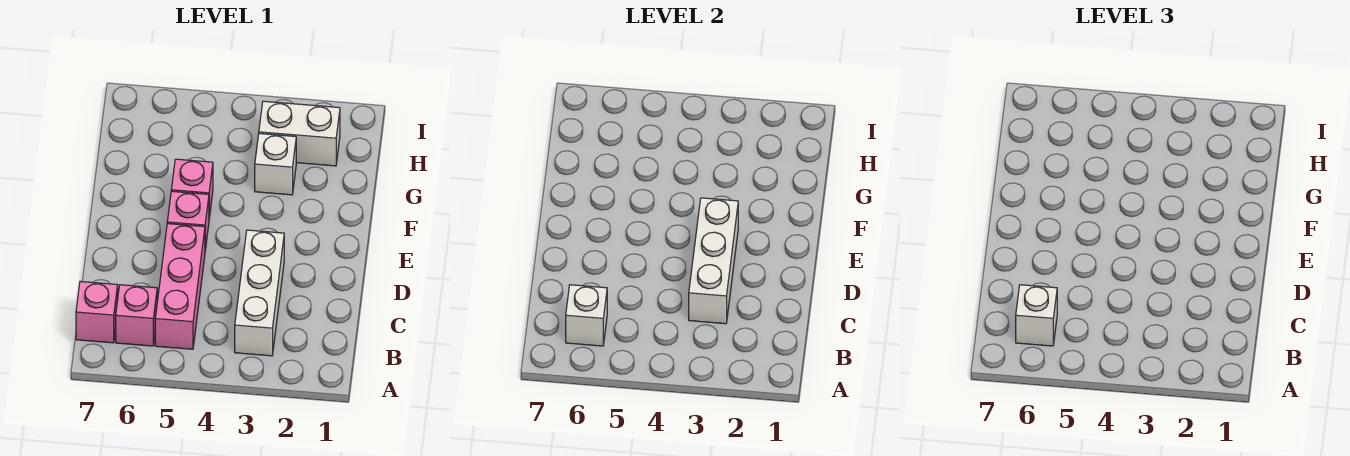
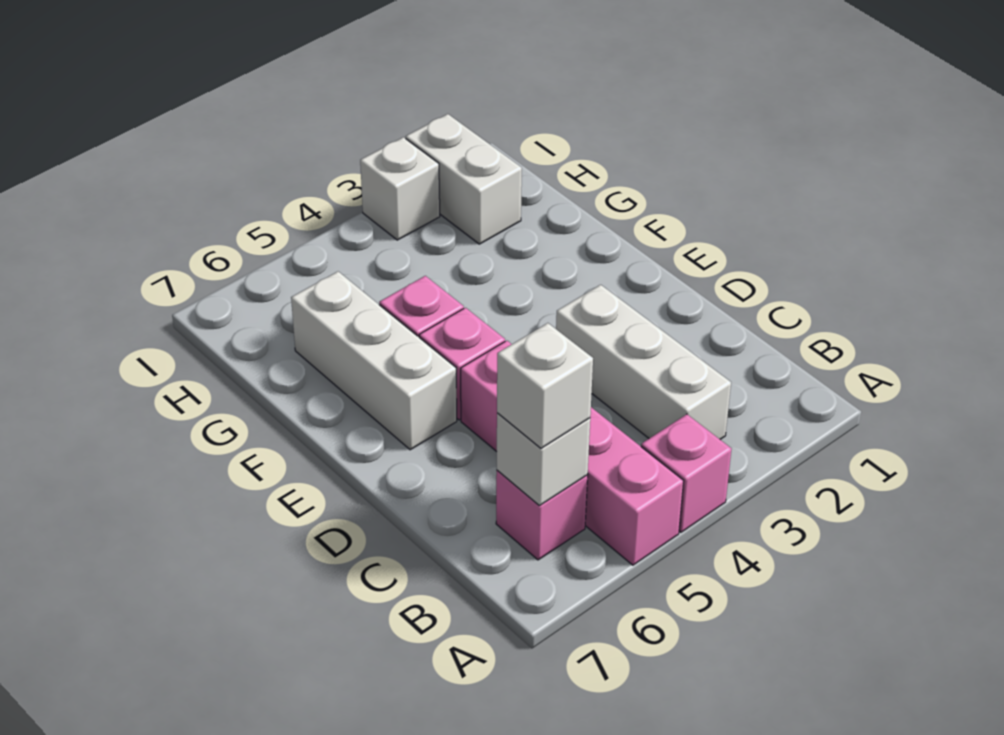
pink brick B5:D5 level 1 -> pink brick A5:D5 level 1
pink brick B7 level 1 -> pink brick A4 level 1
white brick C3:E3 level 2 -> white brick E6:G6 level 1
white brick G3 level 1 -> white brick I3 level 1
white brick H2:H3 level 1 -> white brick H2:I2 level 1

